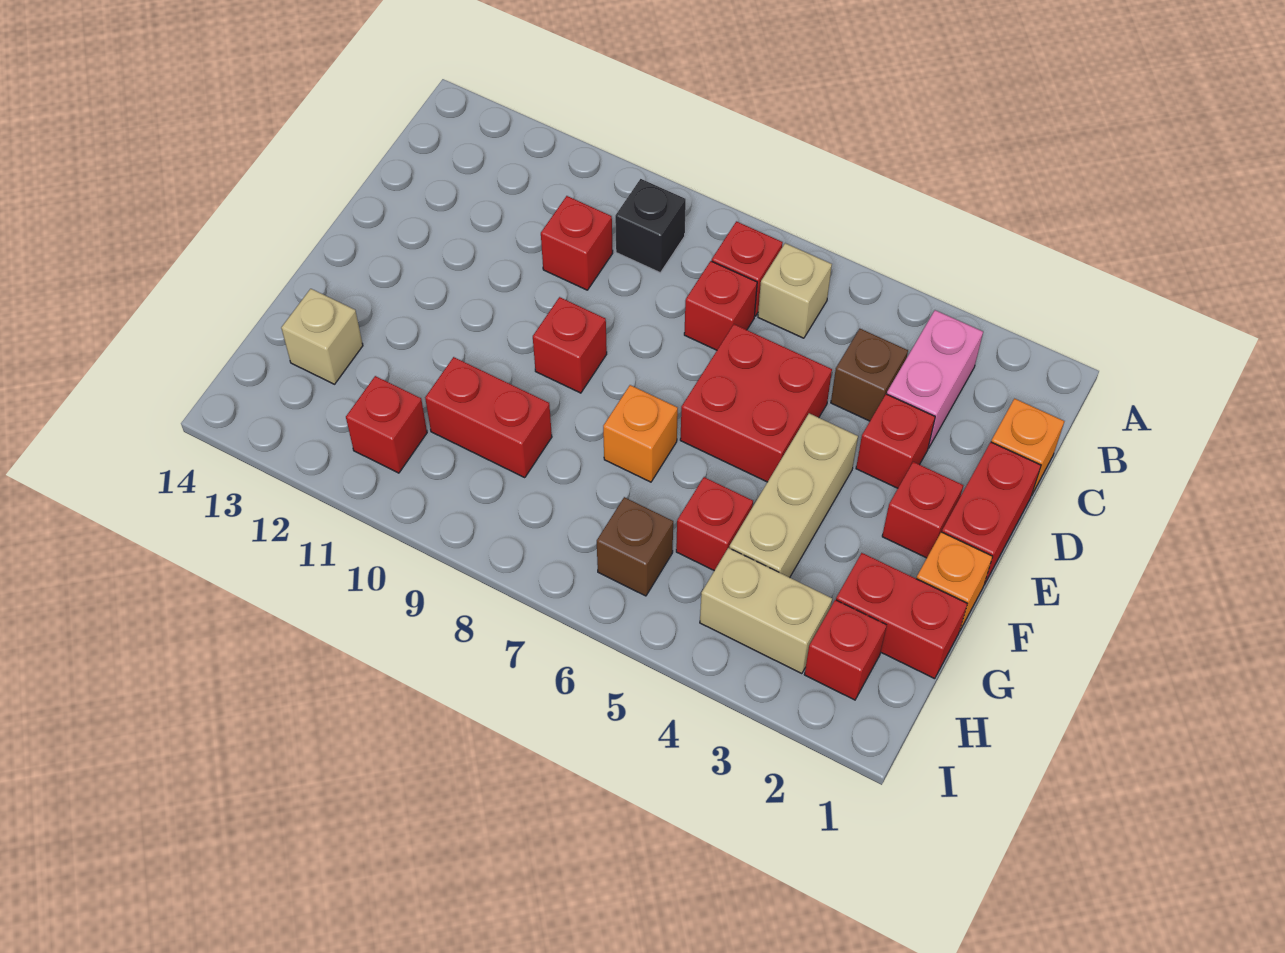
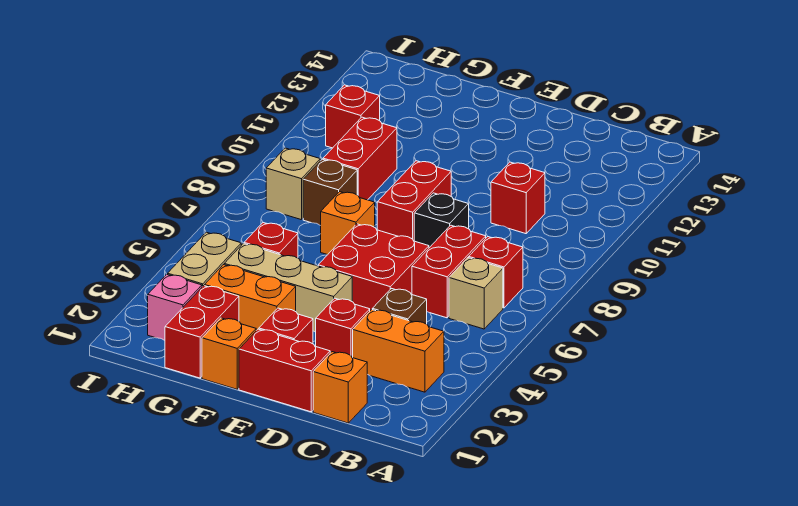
pink brick B3:C3 level 1 -> orange brick B3:C3 level 1
black brick B9 level 1 -> black brick D8 level 1
red brick C7 level 1 -> red brick C6:C7 level 1
red brick E9 level 1 -> red brick E8:E9 level 1
none -> orange brick F3:G3 level 1
tan brick G13 level 1 -> tan brick H8 level 1
red brick H2 level 1 -> pink brick H2 level 1
brown brick H6 level 1 -> brown brick G8 level 1

